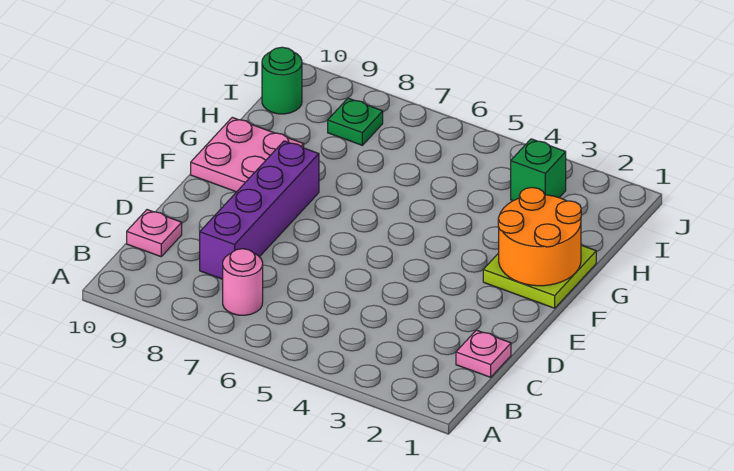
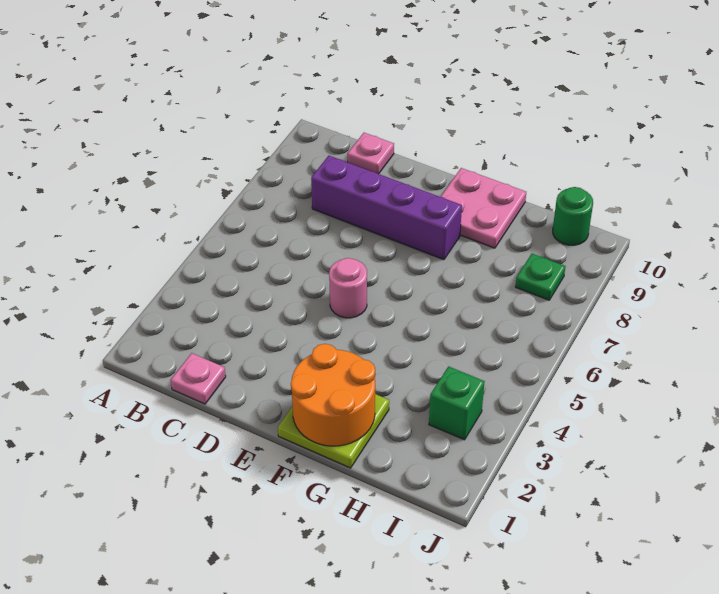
pink round brick B7 level 1 -> pink round brick E5 level 1

